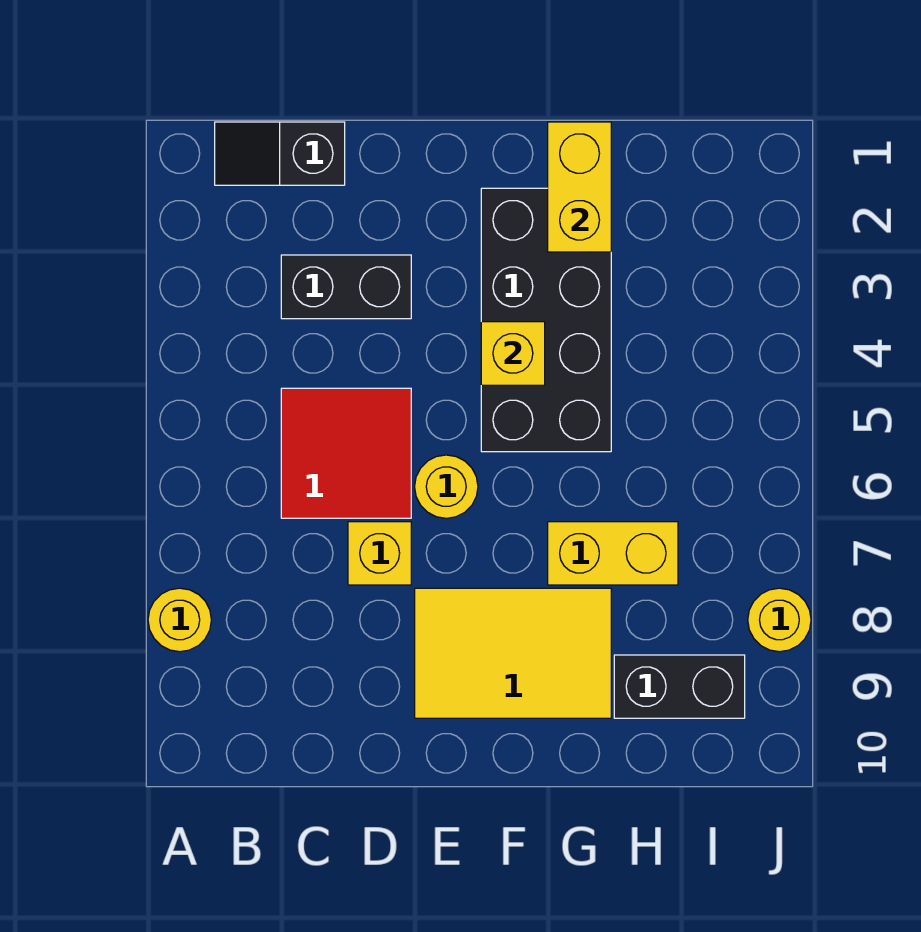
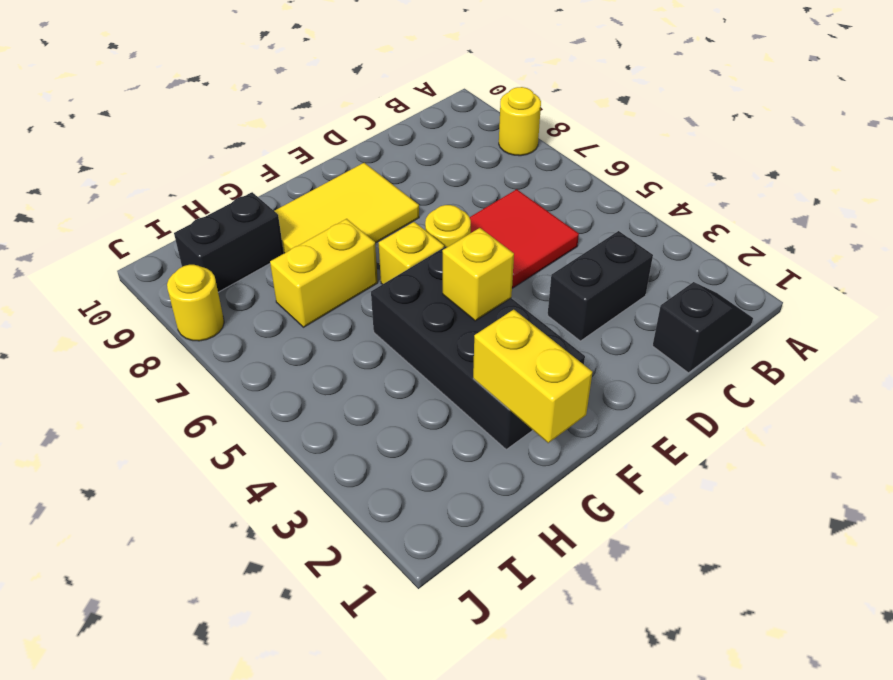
yellow brick D7 level 1 -> yellow brick F6 level 1

